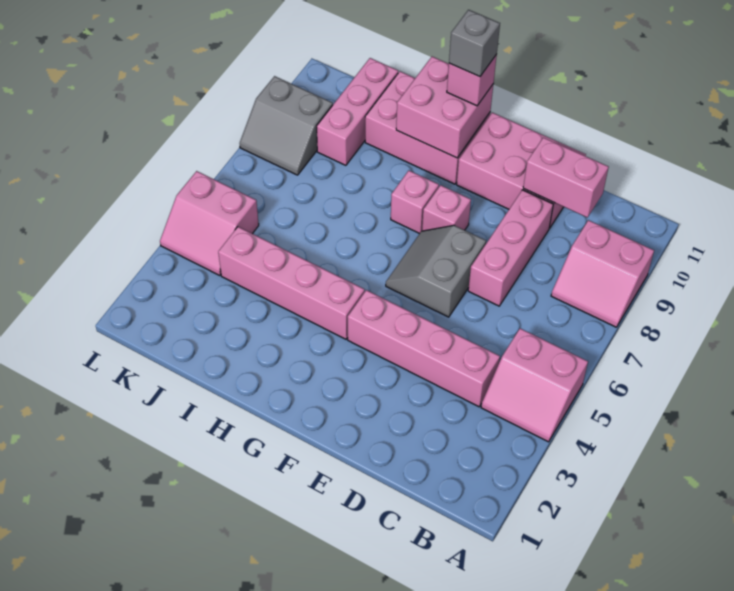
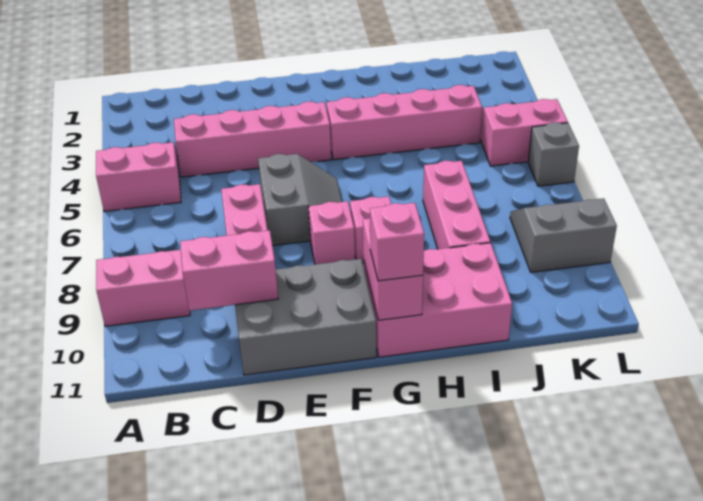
pink brick D10:F11 level 1 -> grey brick D10:F11 level 1
pink brick G10:H11 level 2 -> pink brick G10:G11 level 2
grey brick G11 level 4 -> grey brick L6 level 1
pink brick J9:J11 level 1 -> pink brick I7:I9 level 1

